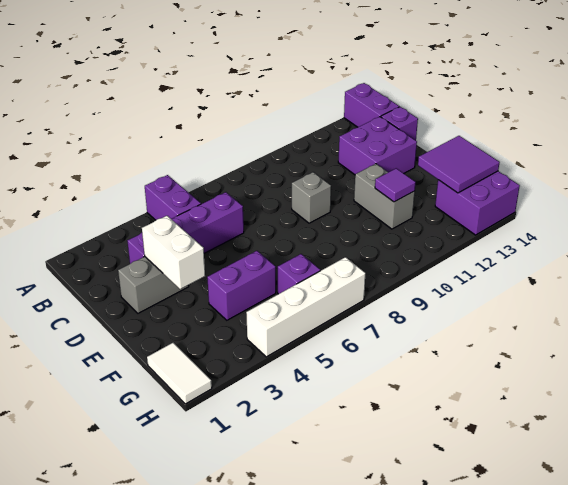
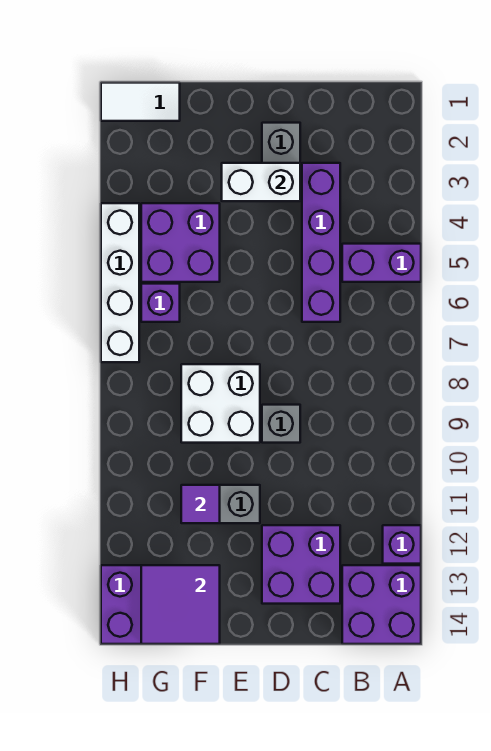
purple brick A14:B14 level 1 -> purple brick A13:B14 level 1
purple brick C14 level 1 -> purple brick A12 level 1
none -> white brick E8:F9 level 1
purple brick F4:F5 level 1 -> purple brick F4:G5 level 1

